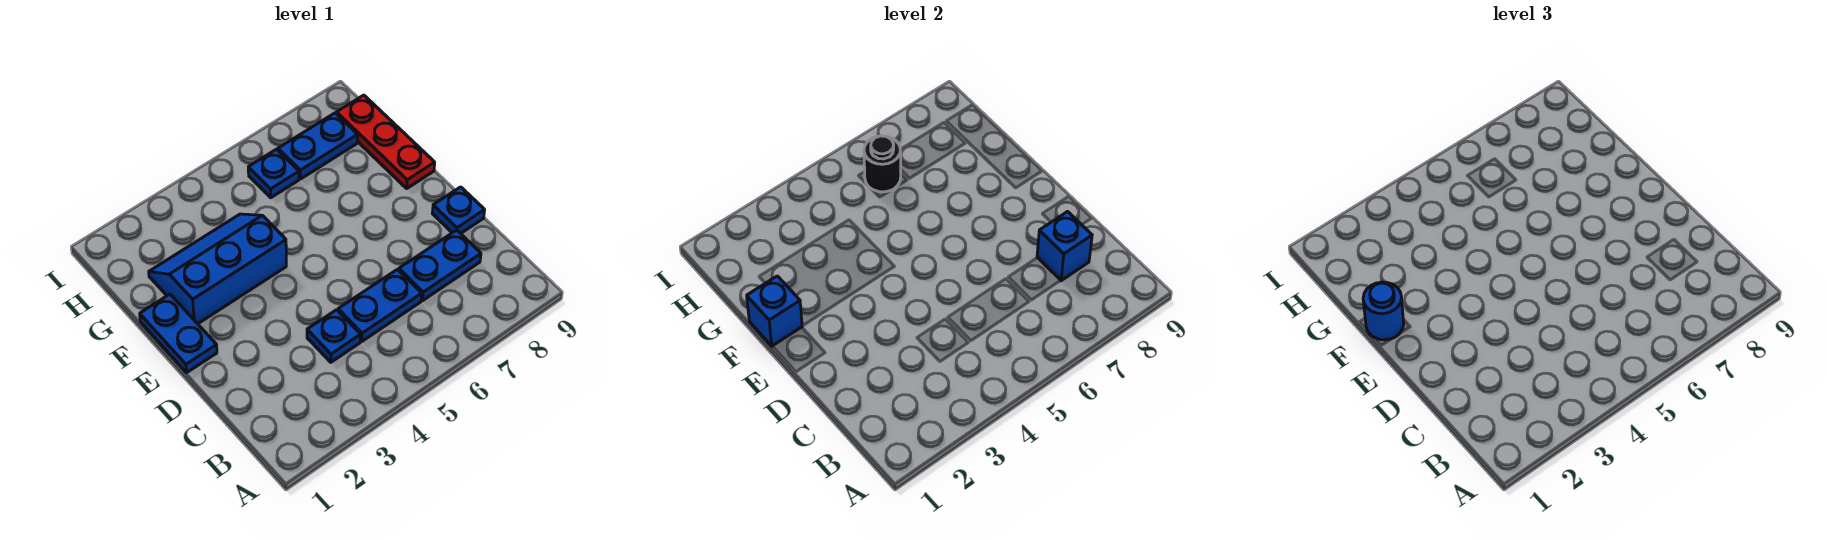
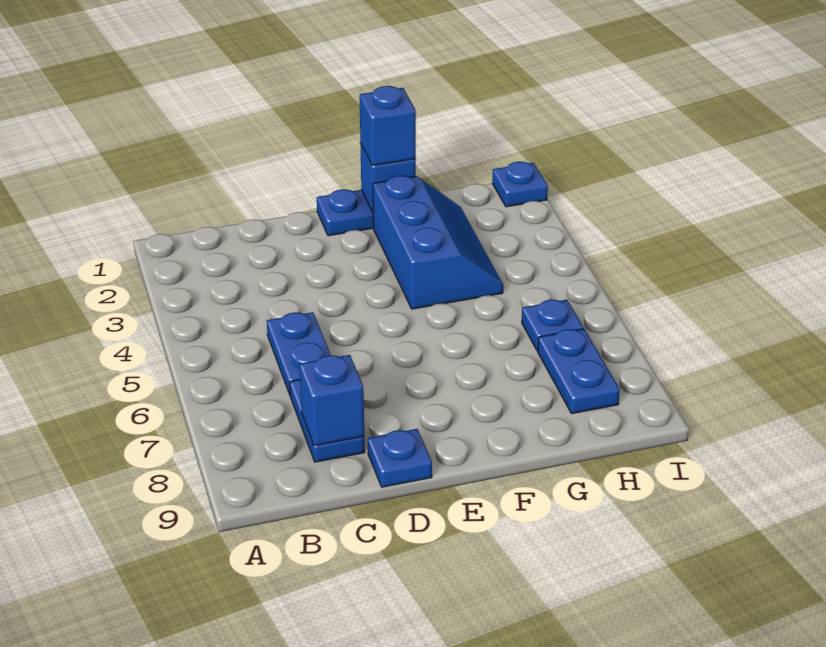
blue plate C4 level 1 -> blue plate I1 level 1
blue round brick F1 level 3 -> blue brick F1 level 3
red plate F9:H9 level 1 -> none
black round brick H6 level 2 -> none

